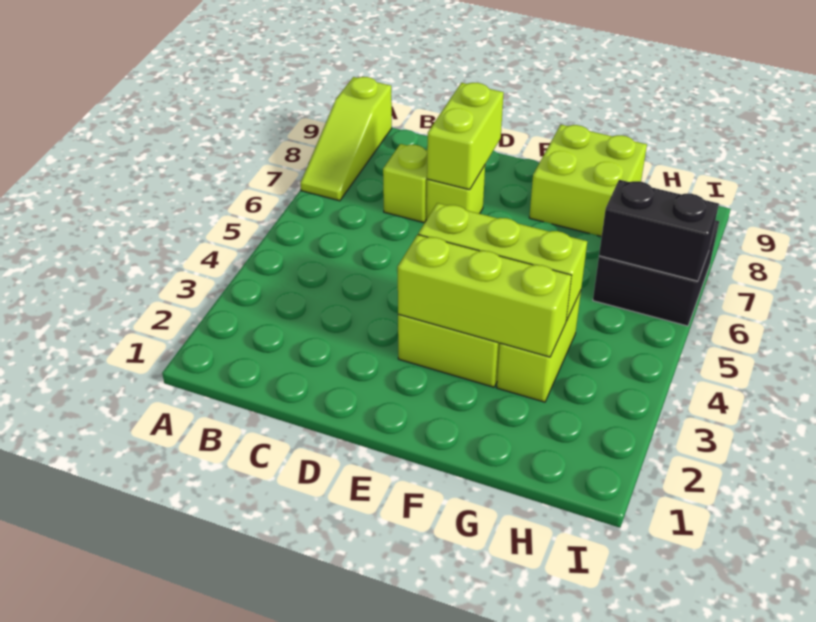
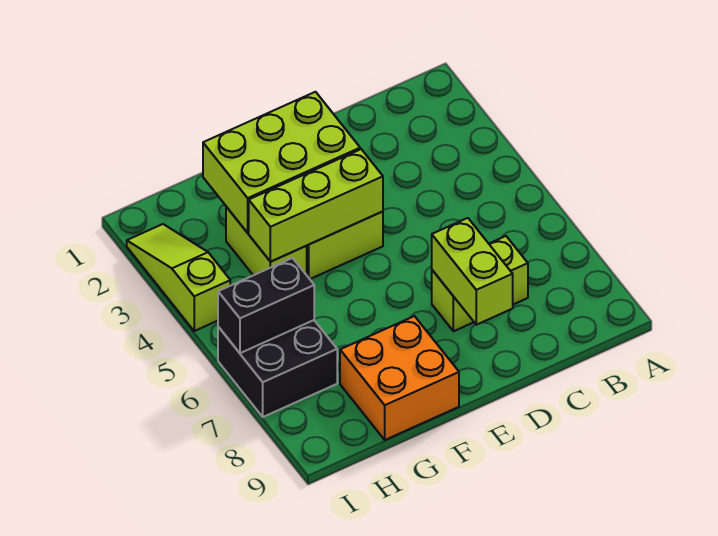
lime slope A7:A9 level 1 top 9 -> lime slope I2:I4 level 1 top 4
lime brick E3:G3 level 2 -> lime brick E2:G3 level 2
lime brick F8:G9 level 1 -> orange brick F8:G9 level 1

